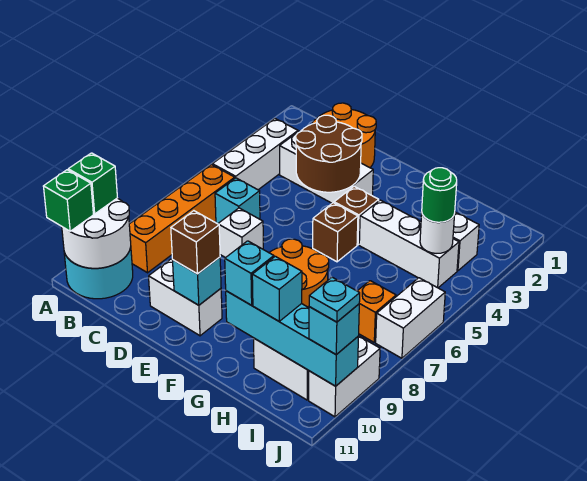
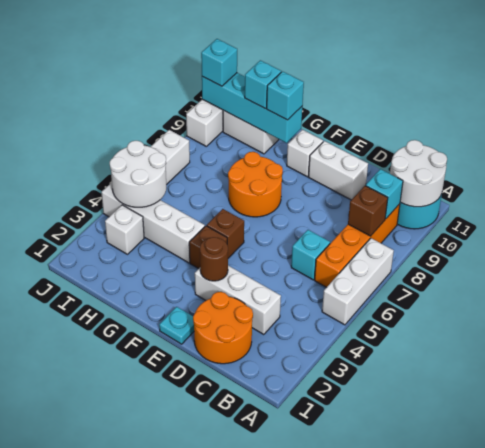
green brick A10 level 3 -> none
green brick A11 level 3 -> none
white brick B3:B5 level 1 -> white brick A5:A7 level 1
brown round brick D3:E4 level 2 -> brown round brick E3 level 2
white brick D7 level 1 -> white brick F10 level 1
cyan brick E10 level 2 -> cyan brick B9 level 2
brown brick E10 level 3 -> brown brick B8 level 2
white round brick I4 level 2 -> white round brick I4:J5 level 2
green round brick I4 level 3 -> none
orange brick I7 level 1 -> none
white brick J6:J7 level 1 -> white brick J4:J7 level 1
cyan plate J10 level 4 -> cyan plate E1 level 1

